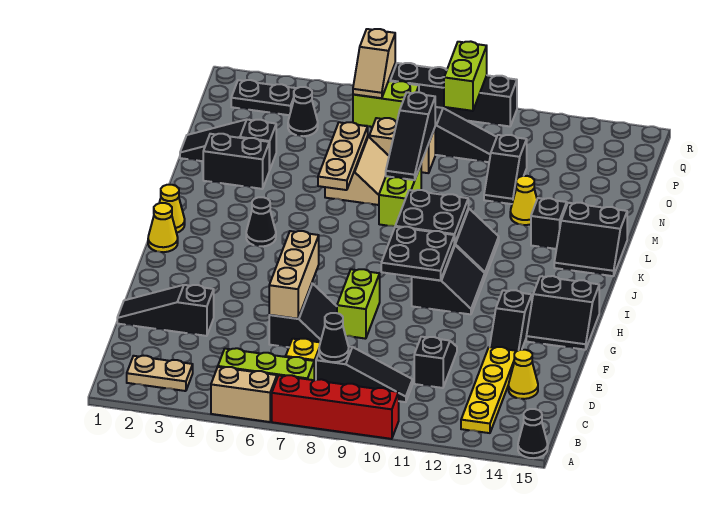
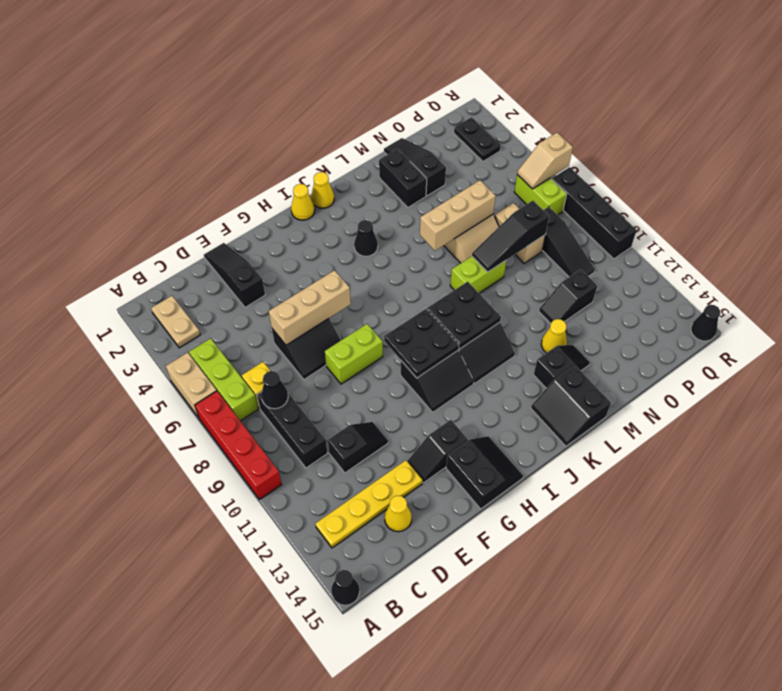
black slope C8:C10 level 1 top 8 -> black brick C8:C10 level 1
black slope G14:H15 level 1 top H -> black slope G14:H15 level 1 top G
tan plate L6:N6 level 2 -> tan brick L6:N6 level 2
black cone P4 level 1 -> black cone R15 level 1
lime brick Q9:R9 level 2 -> none

